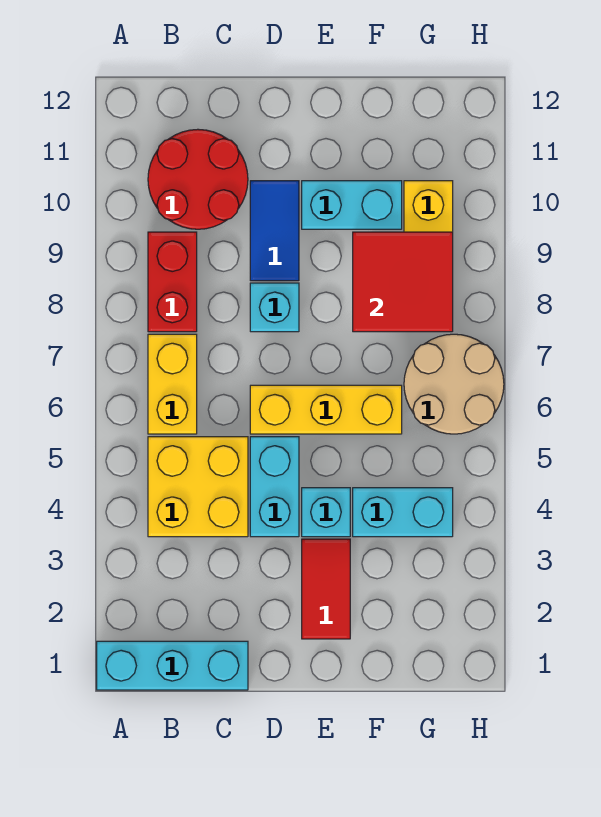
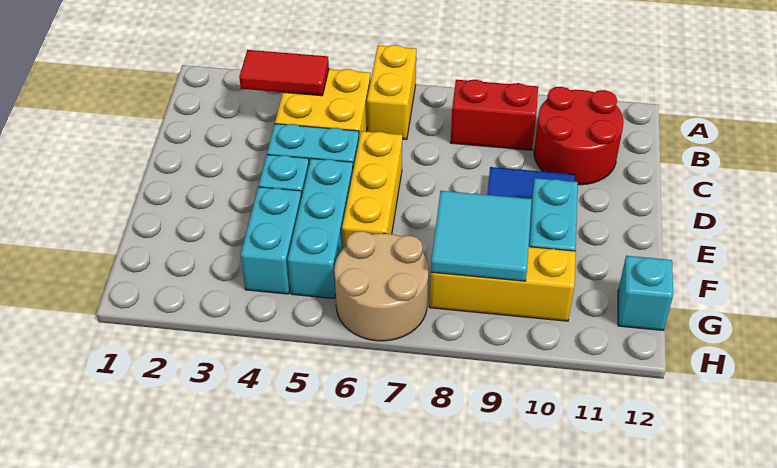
cyan brick A1:C1 level 1 -> cyan brick E5:G5 level 1
yellow brick B6:B7 level 1 -> yellow brick A6:B6 level 1
cyan brick D8 level 1 -> cyan brick G12 level 1
red tile E2:E3 level 1 -> red tile B3:B4 level 2
red tile F8:G9 level 2 -> cyan tile F8:G9 level 2

